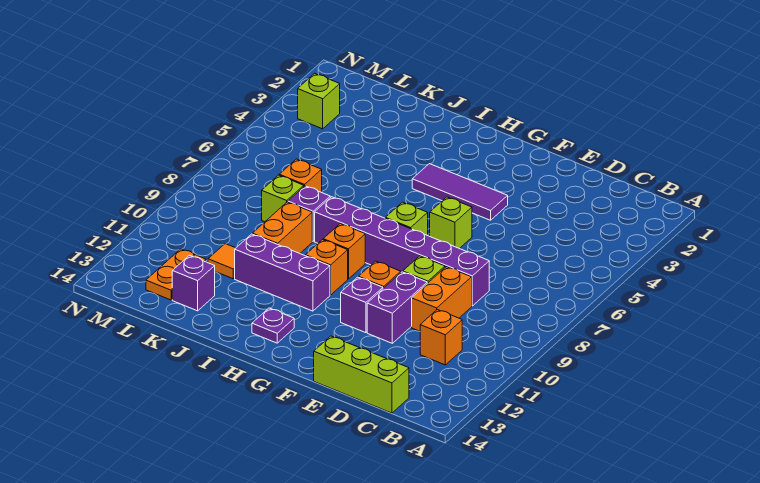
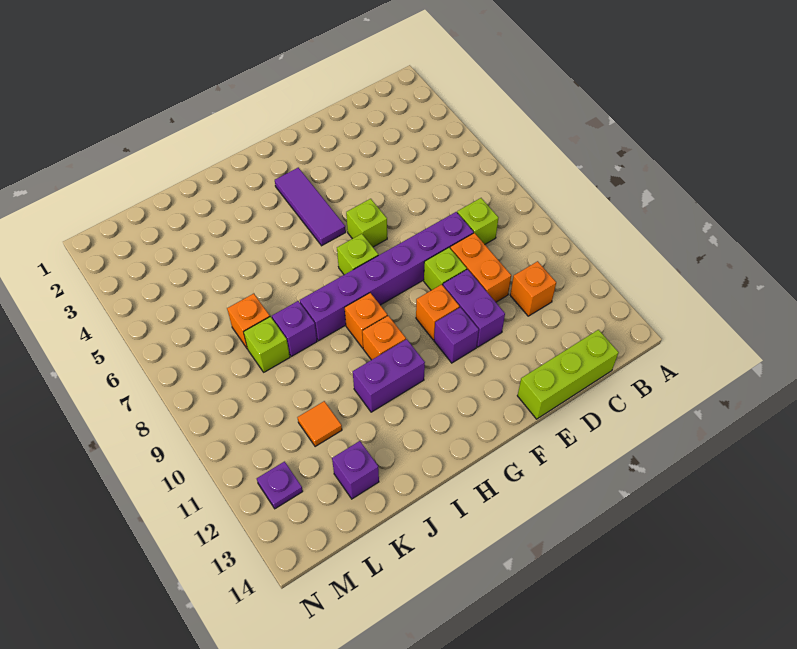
purple tile F4:H4 level 1 -> purple tile G3:G5 level 1
purple brick H11:J11 level 1 -> purple brick H11:I11 level 1
purple plate H13 level 1 -> purple plate M12 level 1
orange brick J9:J10 level 1 -> none
orange plate L12:L13 level 1 -> none
lime brick M3 level 1 -> lime brick C8 level 1

